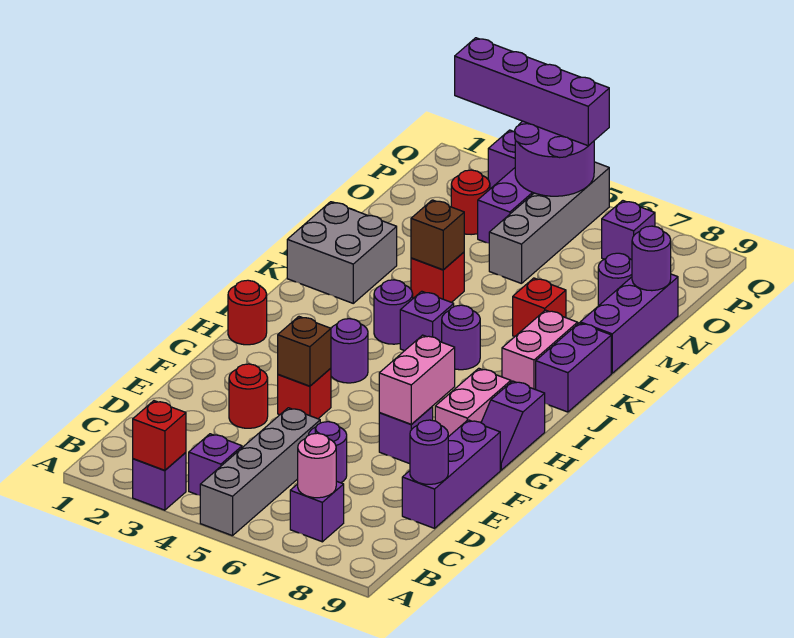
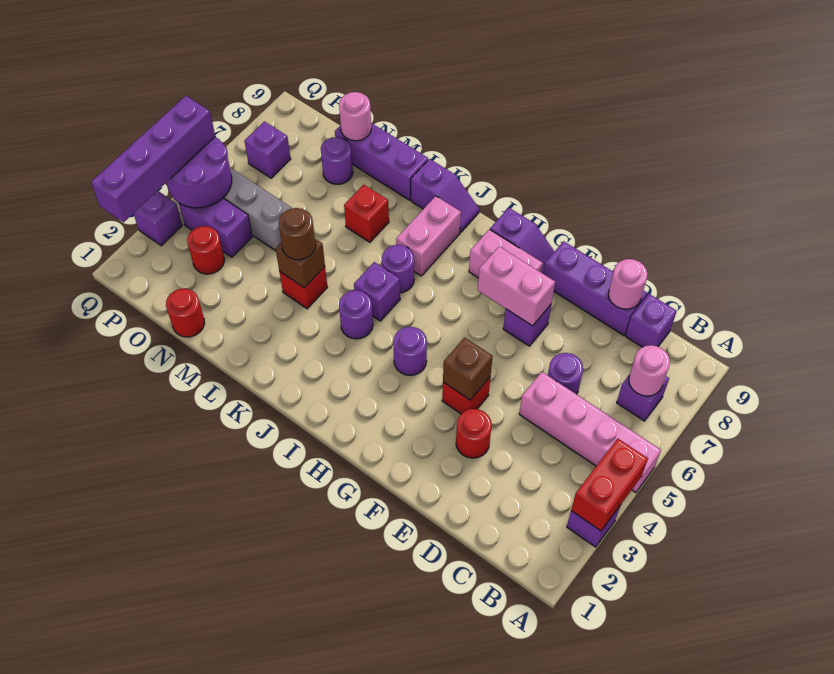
red brick A3 level 2 -> red brick A3:A4 level 2
grey brick A5:D5 level 1 -> pink brick A5:D5 level 1
purple brick B4 level 1 -> purple brick C9 level 1
purple round brick D9 level 2 -> pink round brick D9 level 2
red round brick H1 level 1 -> red round brick N1 level 1
pink brick J8:K8 level 1 -> pink brick J7:J8 level 1
purple brick J9:K9 level 1 -> purple slope J9:K9 level 1 top K
grey brick K1:L2 level 1 -> none
none -> brown round brick L4 level 3
purple round brick N9 level 2 -> pink round brick N9 level 2

